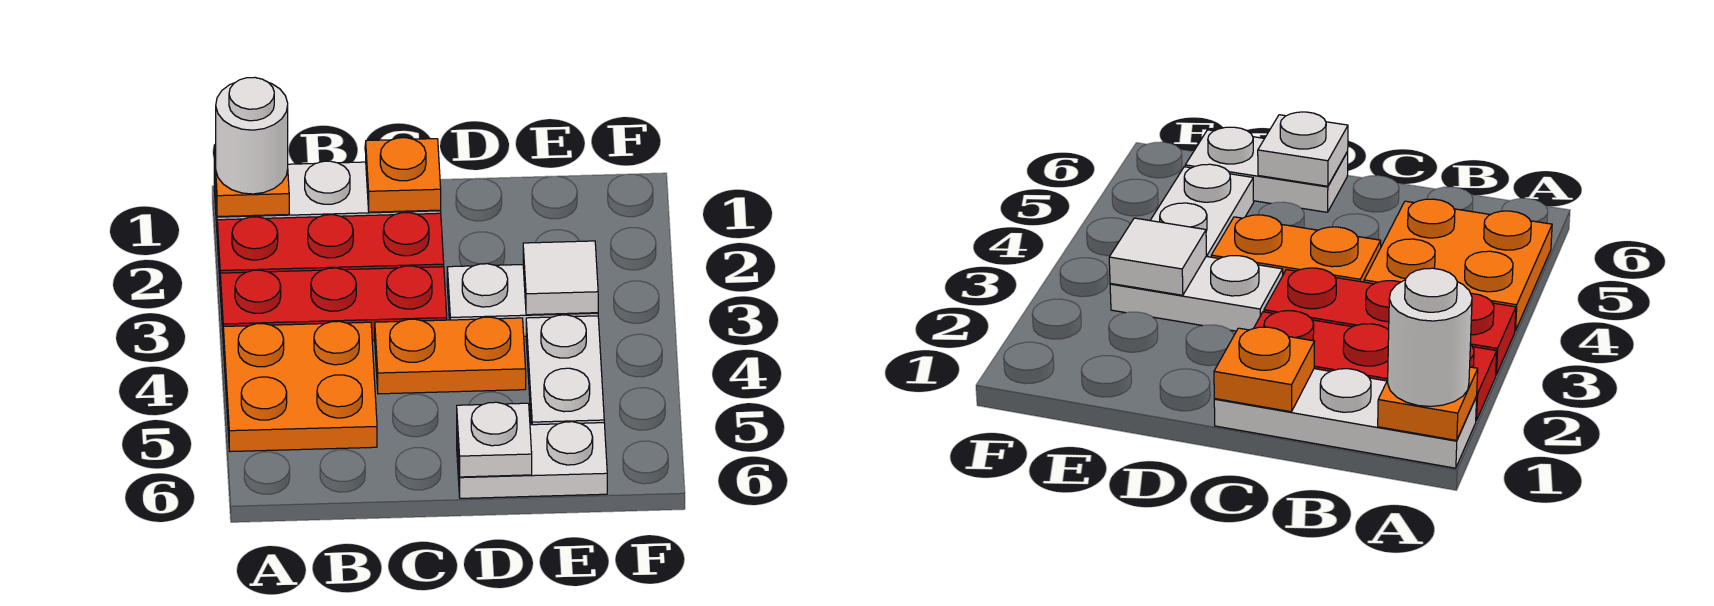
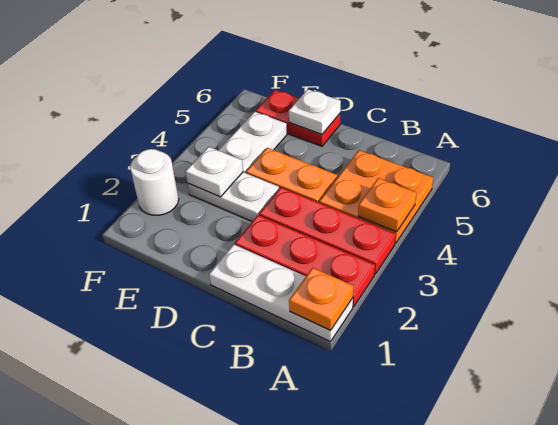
white round brick A1 level 3 -> white round brick F2 level 1
orange plate C1 level 2 -> orange plate A4 level 2
white plate D6:E6 level 1 -> red plate D6:E6 level 1
white tile E3 level 2 -> white plate E3 level 2

